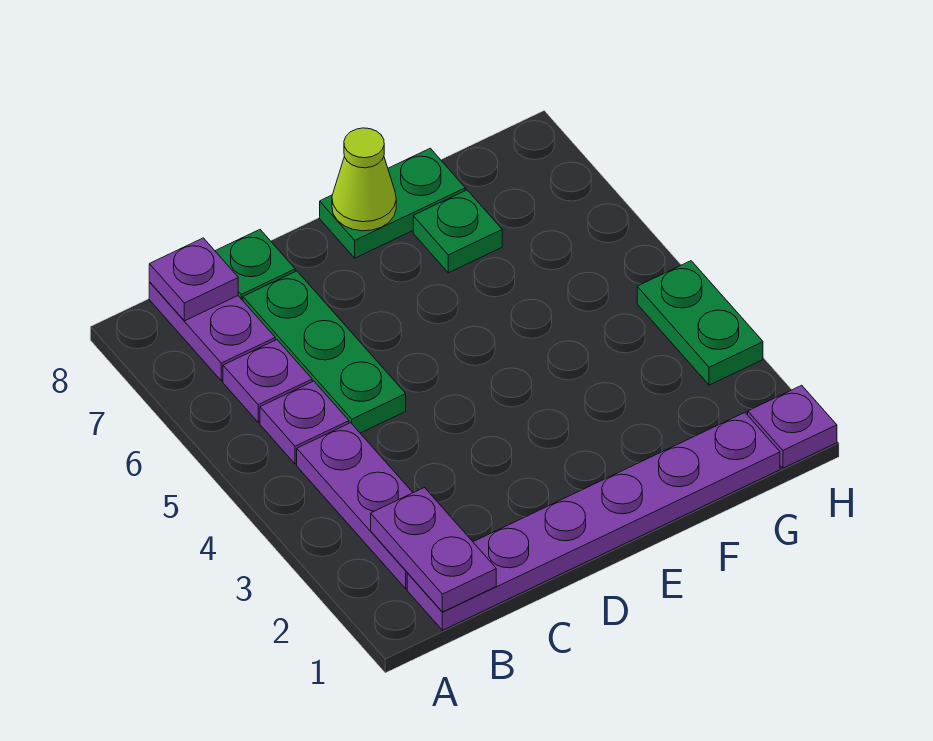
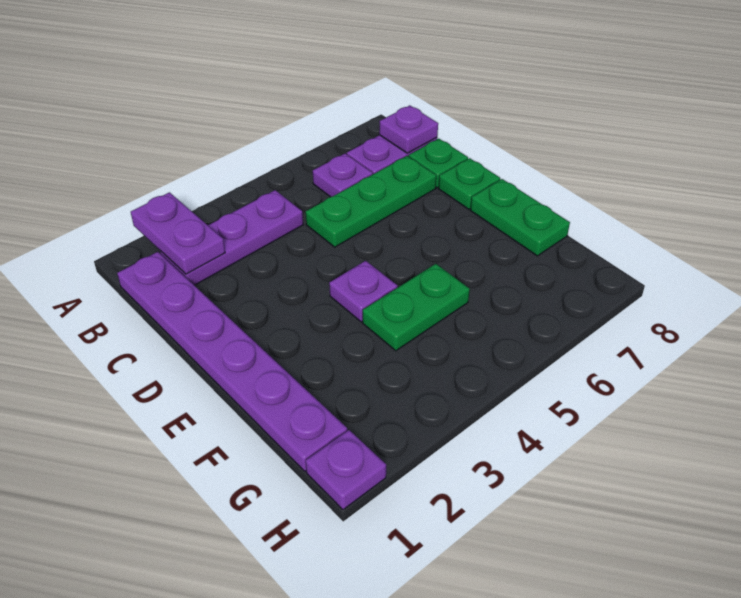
purple plate B1:B2 level 2 -> purple plate A2:B2 level 2
purple plate B5 level 1 -> purple plate E4 level 1
lime cone E8 level 2 -> none
green plate F7 level 1 -> green plate D8 level 1
green plate H3:H4 level 1 -> green plate F4:F5 level 1

